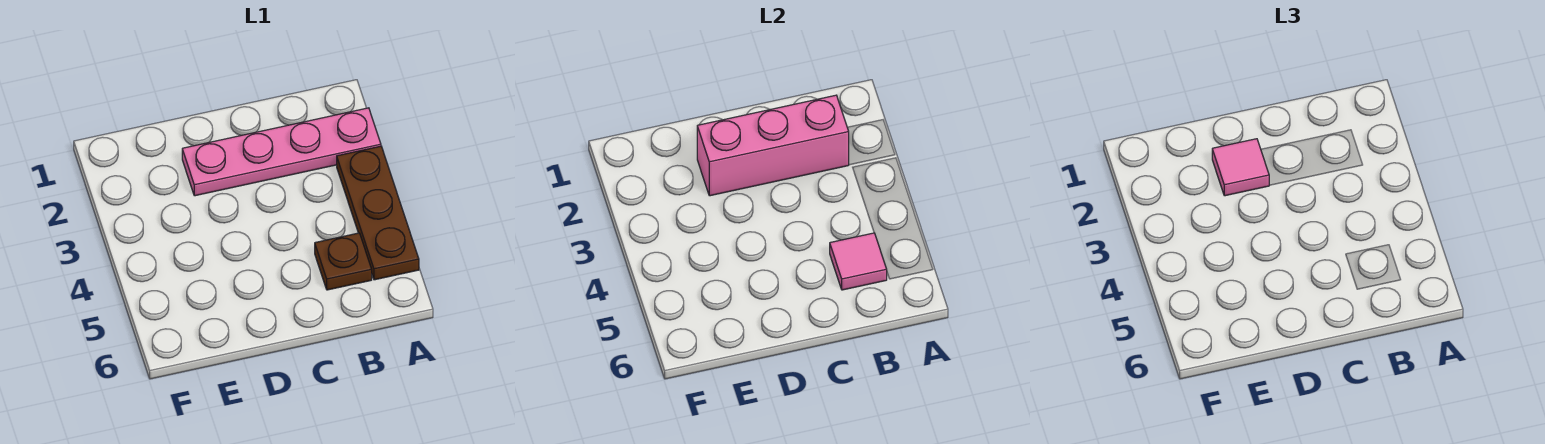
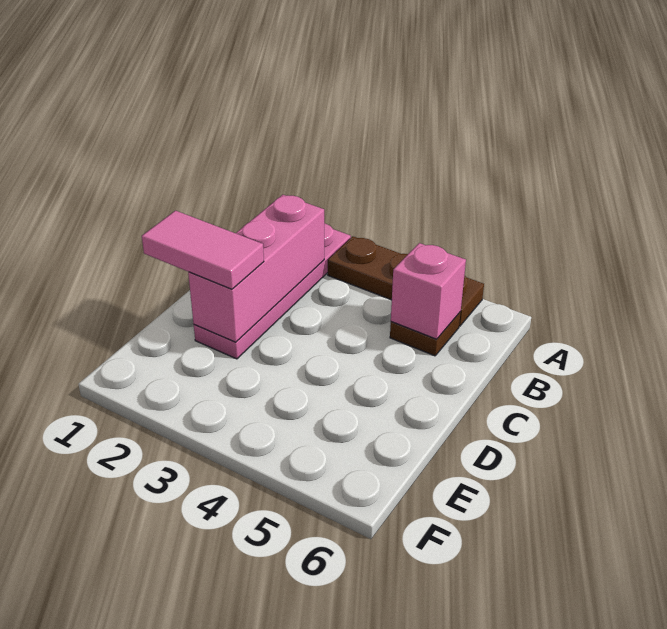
pink tile B5 level 2 -> pink brick B5 level 2
pink tile D2 level 3 -> pink tile D1:D2 level 3

